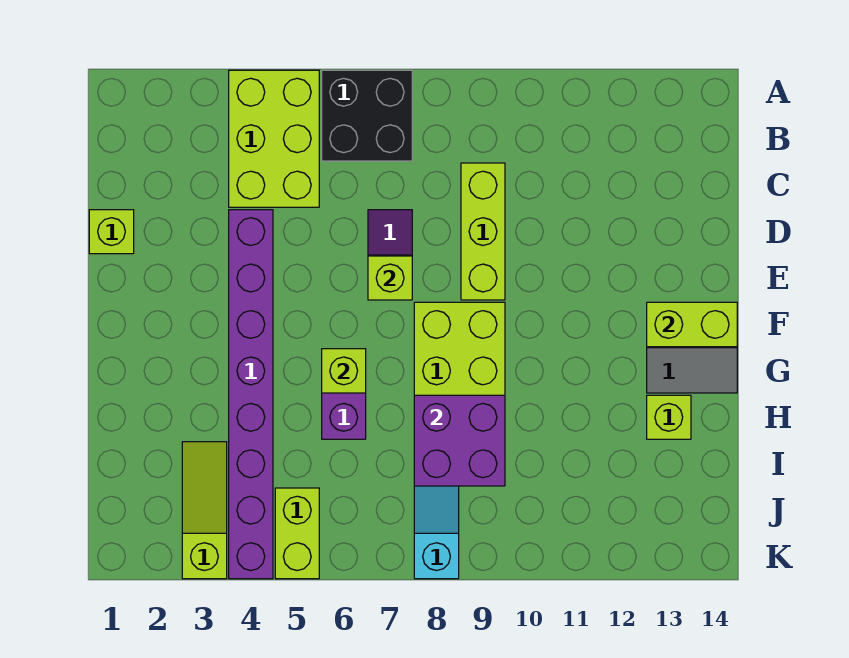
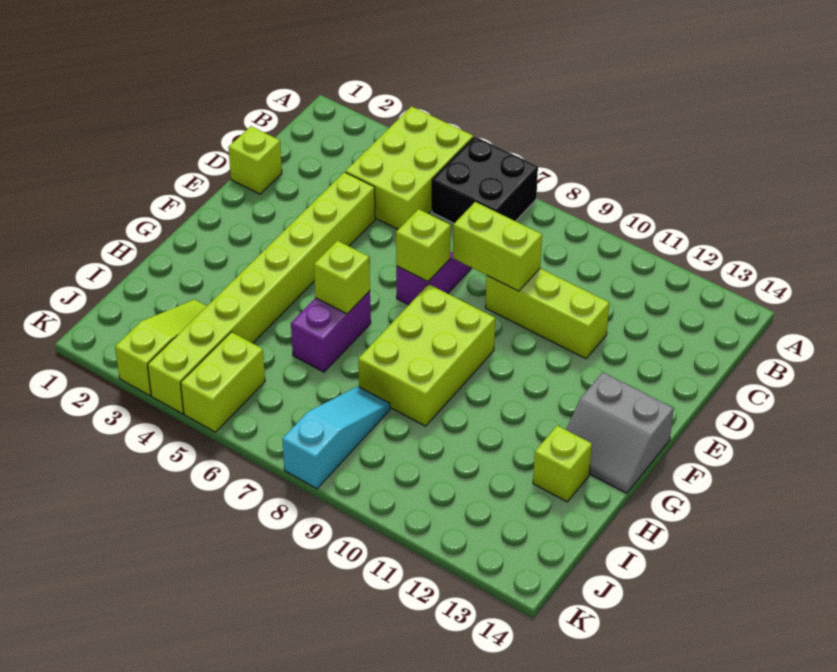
lime brick C9:E9 level 1 -> lime brick D9:D11 level 1
purple brick D4:K4 level 1 -> lime brick D4:K4 level 1
lime brick F13:F14 level 2 -> lime brick D8:D9 level 2
purple brick H8:I9 level 2 -> none

